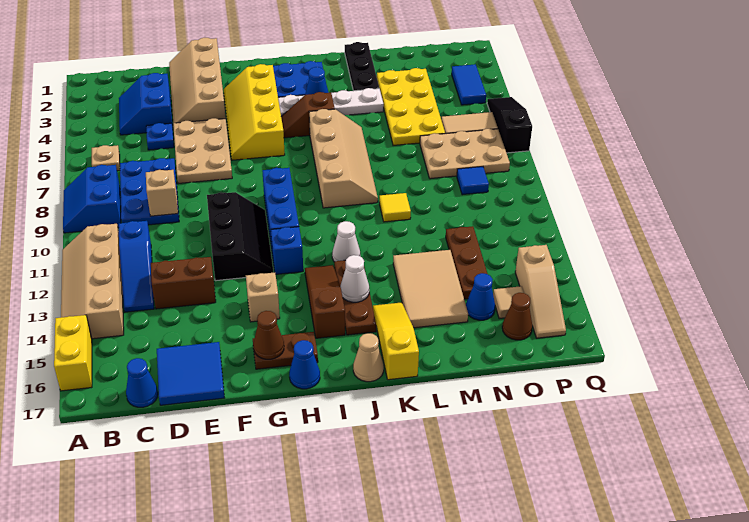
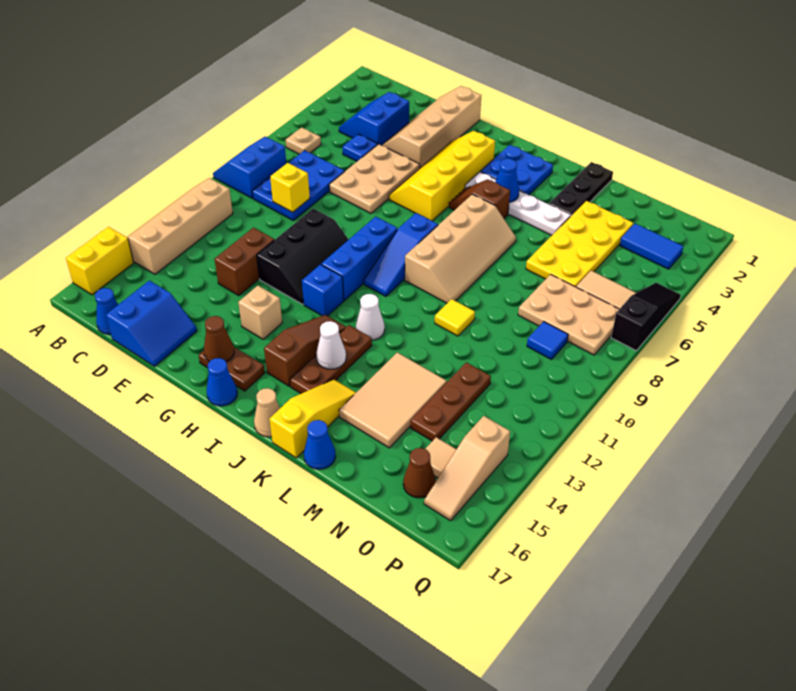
blue slope C11:C13 level 1 top 11 -> blue slope I8:I10 level 1 top 8
tan brick D9 level 2 -> yellow brick D9 level 2
brown brick D13:E13 level 1 -> brown brick E12:E13 level 1
blue tile D16:E17 level 1 -> blue slope D16:E17 level 1 top D
blue cone N15 level 1 -> blue cone L17 level 1
blue tile P3:P4 level 1 -> blue tile O3:P3 level 1

